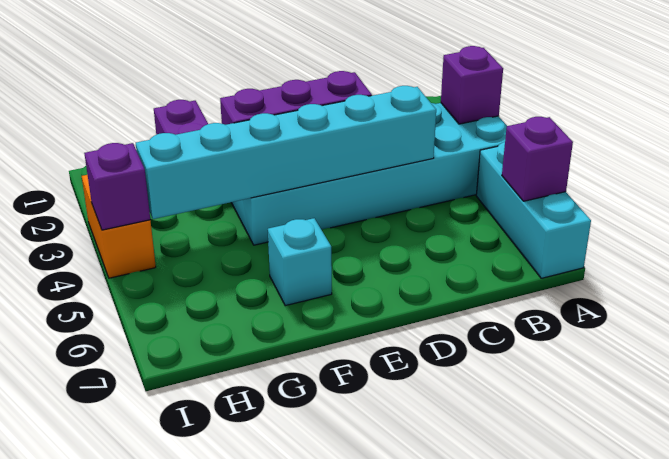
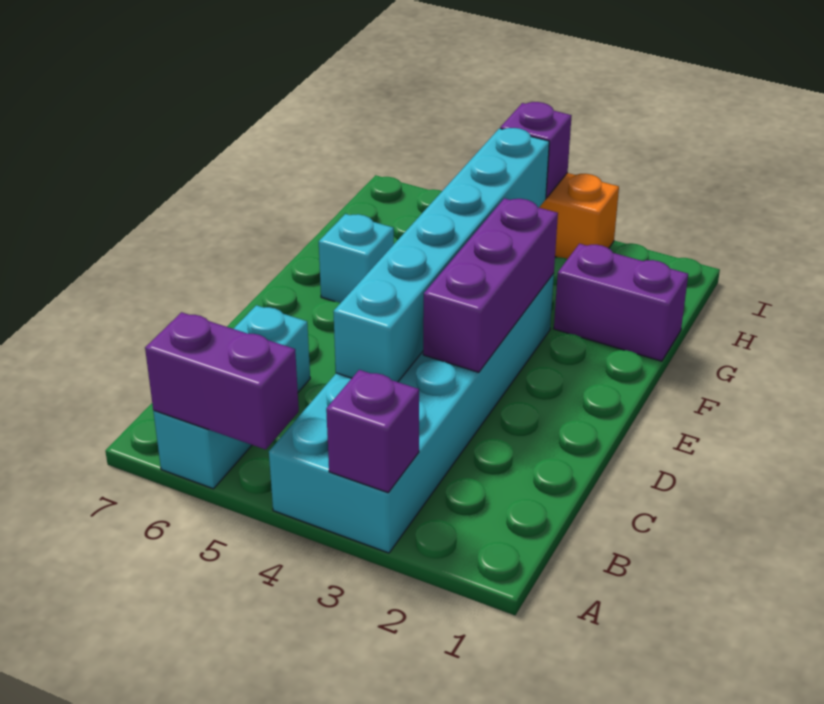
cyan brick A5:A7 level 1 -> cyan brick A6:C6 level 1
purple brick A6 level 2 -> purple brick A5:A6 level 2

